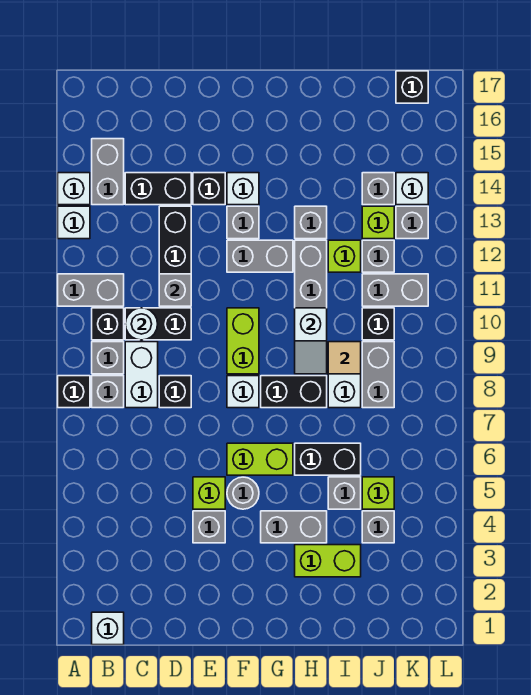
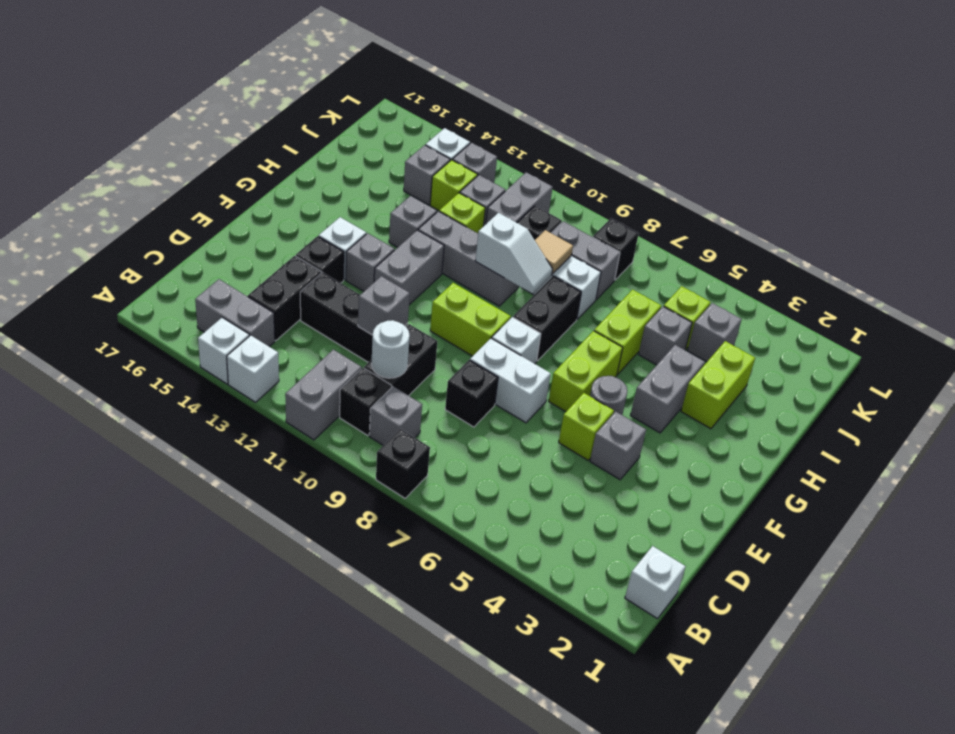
grey brick B8 level 1 -> none
white brick C8:C9 level 1 -> white brick E7:E8 level 1
black brick H6:I6 level 1 -> lime brick H6:I6 level 1
black brick K17 level 1 -> black brick K8 level 1

